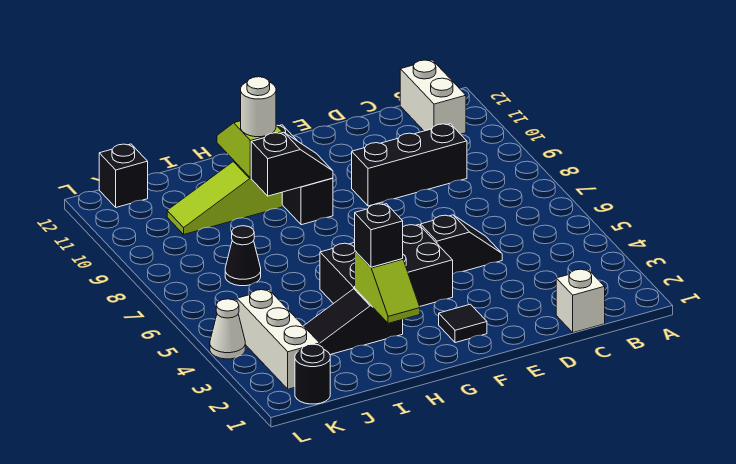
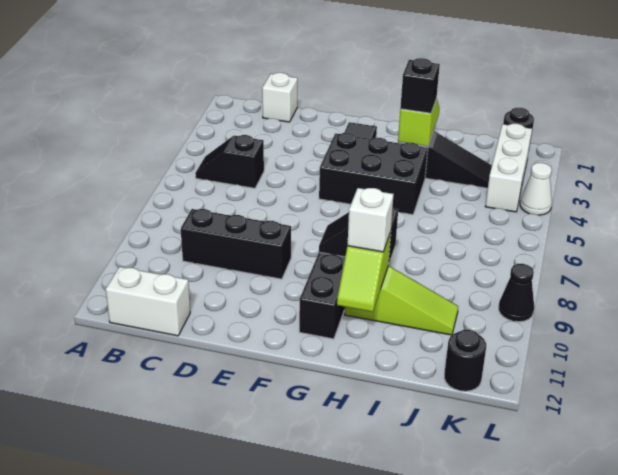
white brick B11:B12 level 1 -> white brick B12:C12 level 1
black slope D5:E5 level 1 top E -> black slope B5:C5 level 1 top C
white round brick H10 level 3 -> white brick H10 level 3
black cone J7 level 1 -> black cone L9 level 1
black brick K12 level 1 -> black round brick K12 level 1

